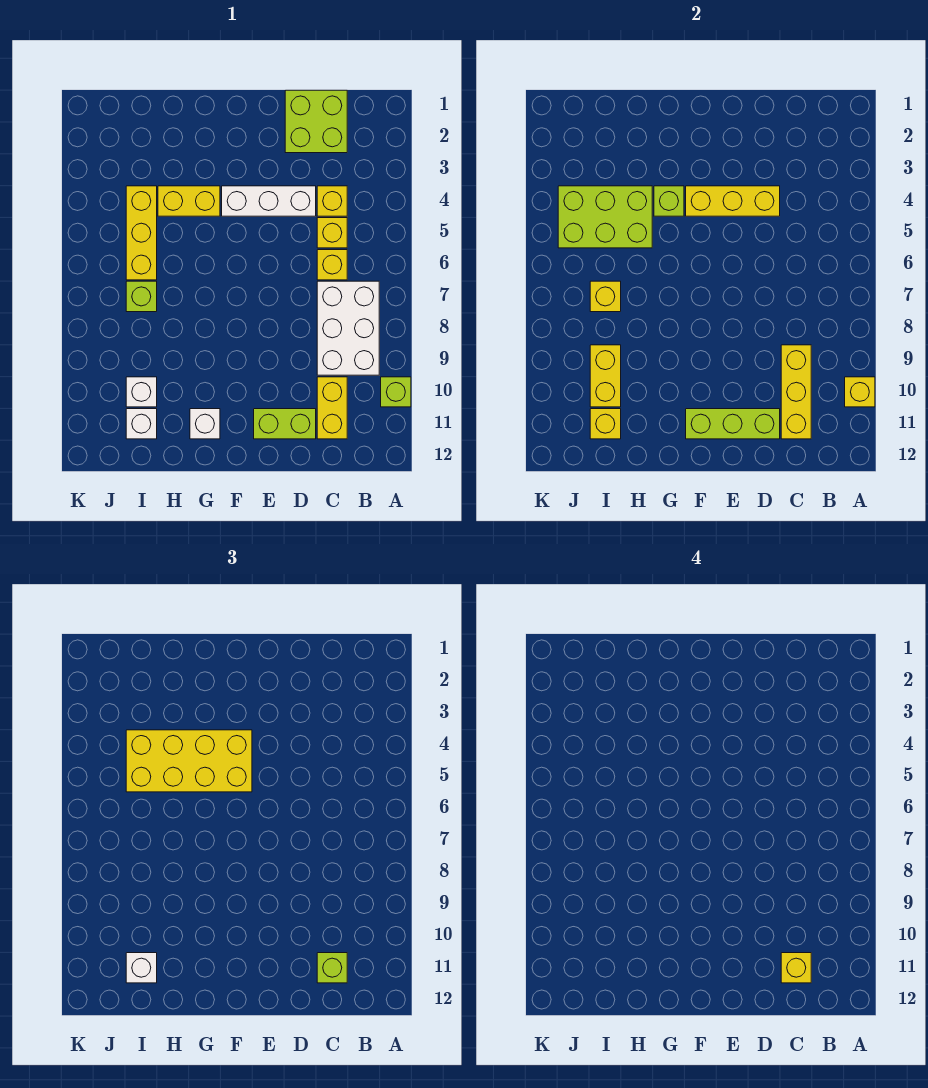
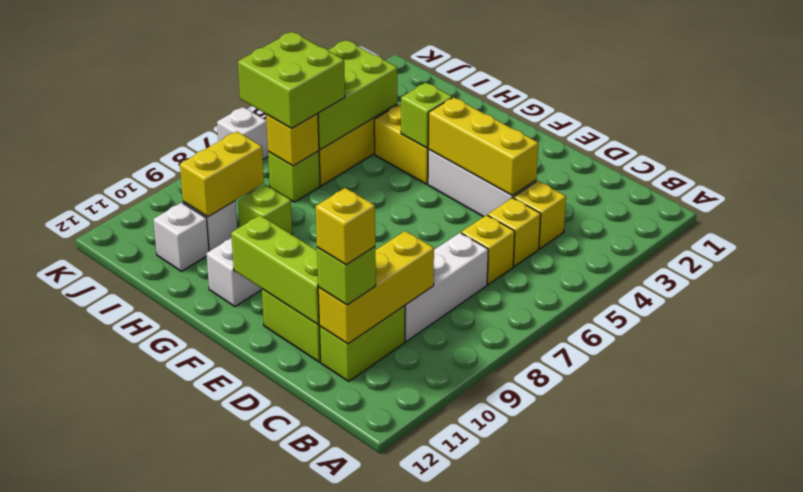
lime brick A10 level 1 -> lime brick H9 level 1
yellow brick A10 level 2 -> none
white brick B7:C9 level 1 -> white brick C7:C9 level 1
lime brick C1:D2 level 1 -> lime brick I6:J7 level 3
yellow brick C10:C11 level 1 -> lime brick C10:C11 level 1
yellow brick F4:I5 level 3 -> none
lime brick H4:J5 level 2 -> lime brick I4:J6 level 2
yellow brick I11 level 2 -> none
white brick I11 level 3 -> white brick K7 level 1

